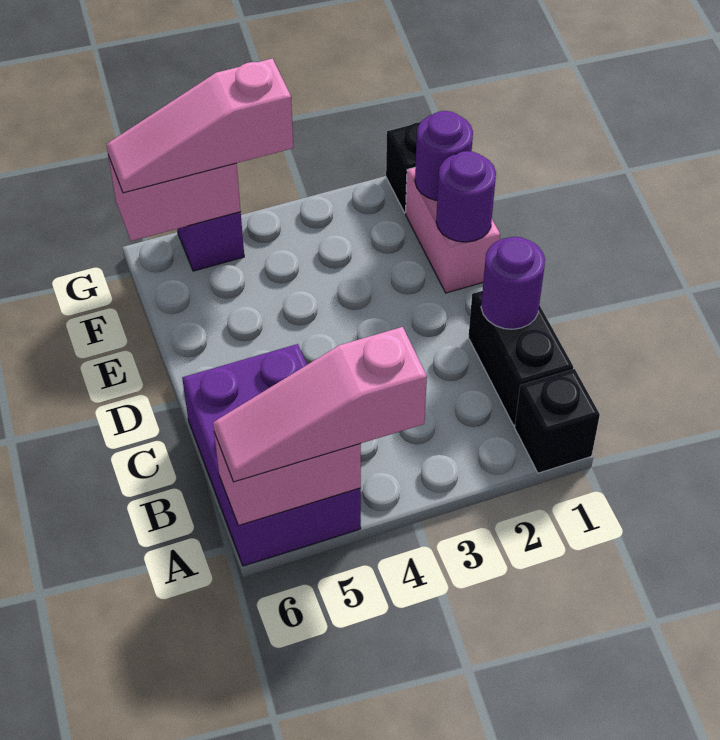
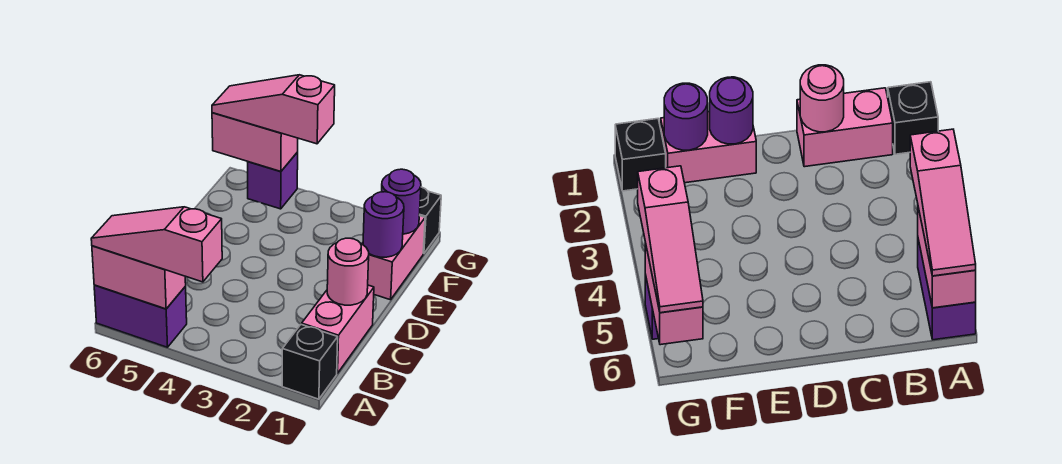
purple brick A5:C6 level 1 -> purple brick A5:A6 level 1
black brick B1:C1 level 1 -> pink brick B1:C1 level 1
purple round brick C1 level 2 -> pink round brick C1 level 2

